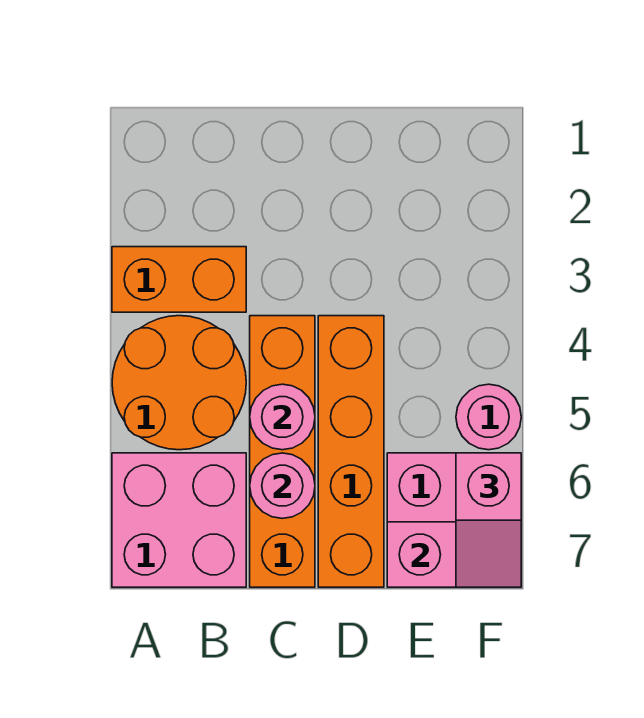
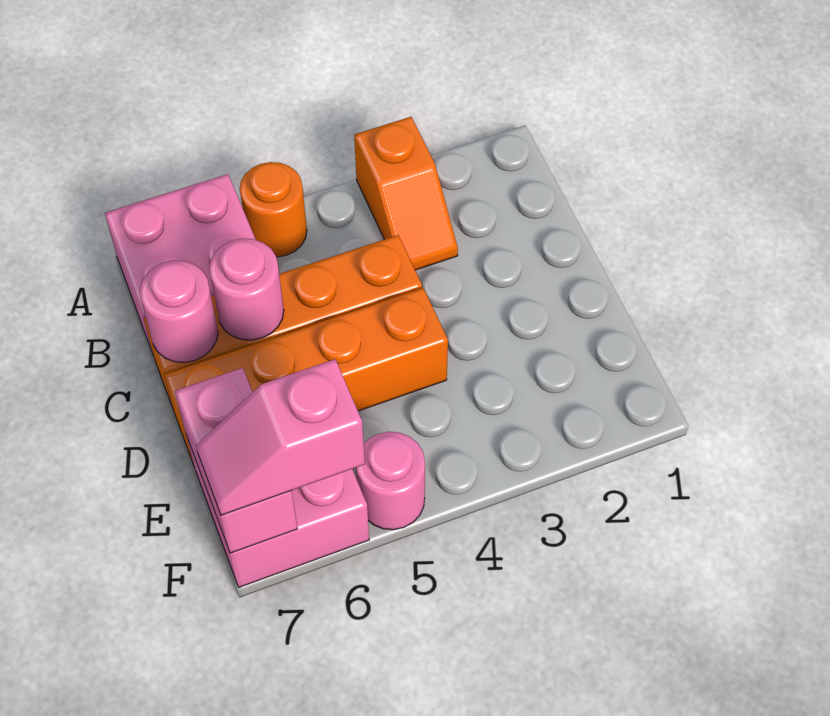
orange brick A3:B3 level 1 -> orange slope A3:B3 level 1 top A
orange round brick A4:B5 level 1 -> orange round brick A5 level 1
pink round brick C5 level 2 -> pink round brick C7 level 2

